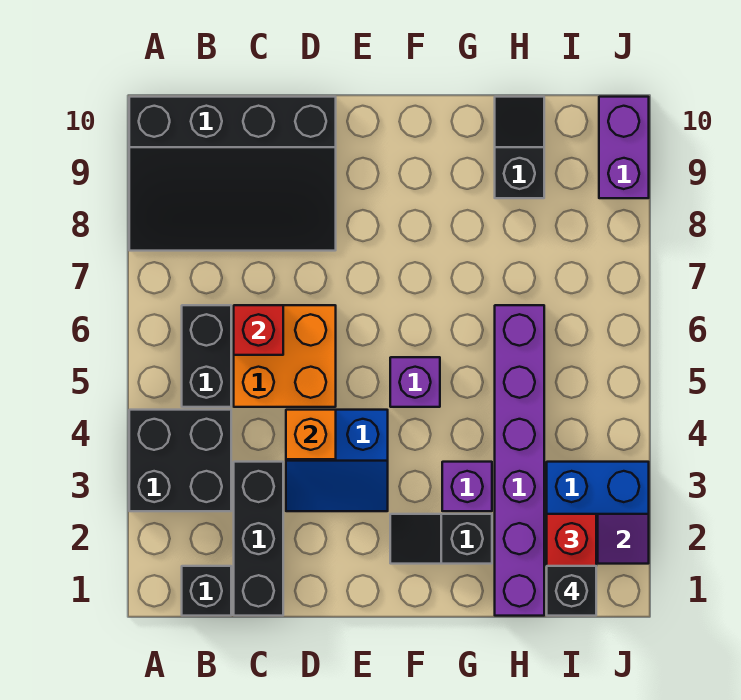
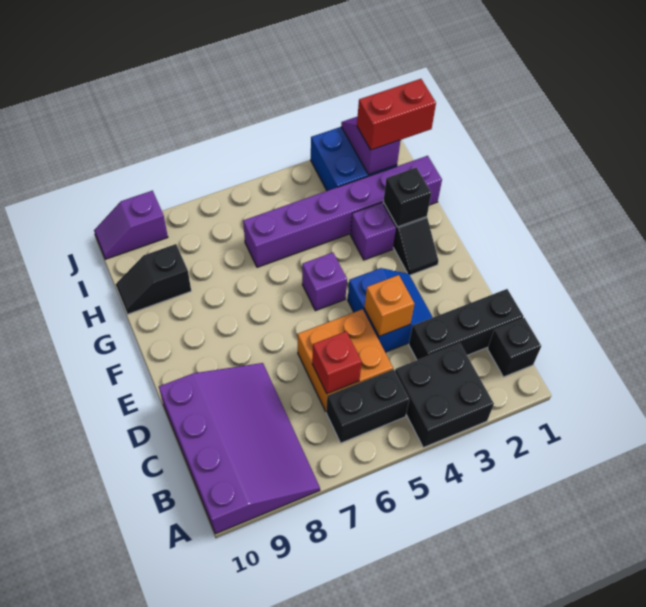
black slope A8:D10 level 1 top 10 -> purple slope A8:D10 level 1 top 10
black brick I1 level 4 -> black brick G2 level 2
purple brick J9:J10 level 1 -> purple slope J9:J10 level 1 top 9

